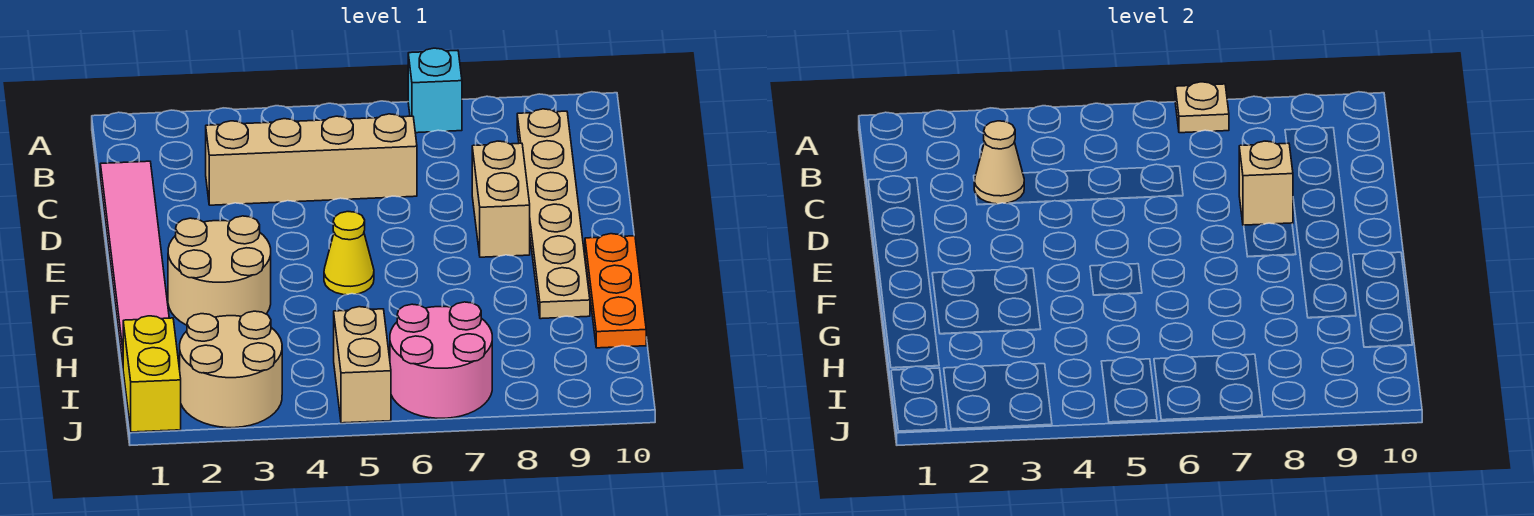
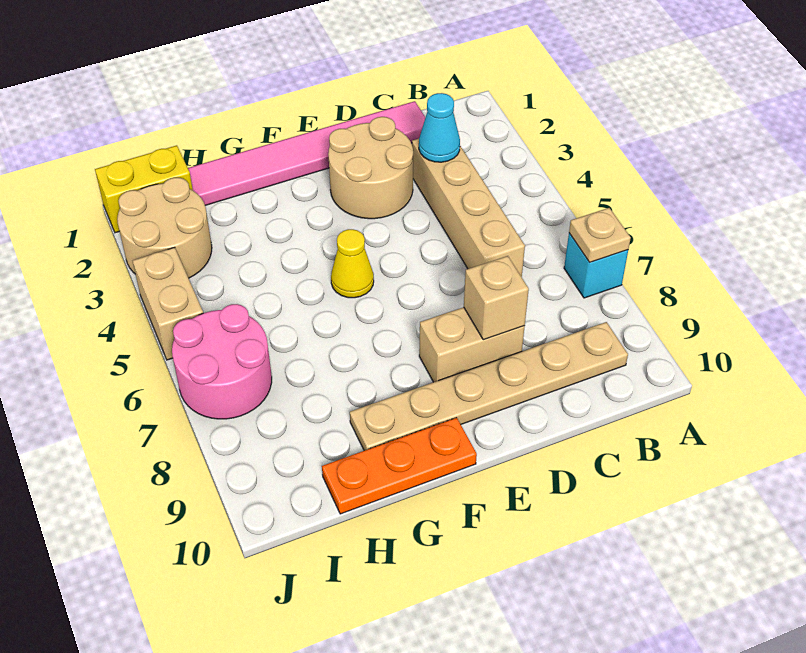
tan cone C3 level 2 -> cyan cone C3 level 2
tan round brick F2:G3 level 1 -> tan round brick D2:E3 level 1
tan brick I5:J5 level 1 -> tan brick J4:J5 level 1

